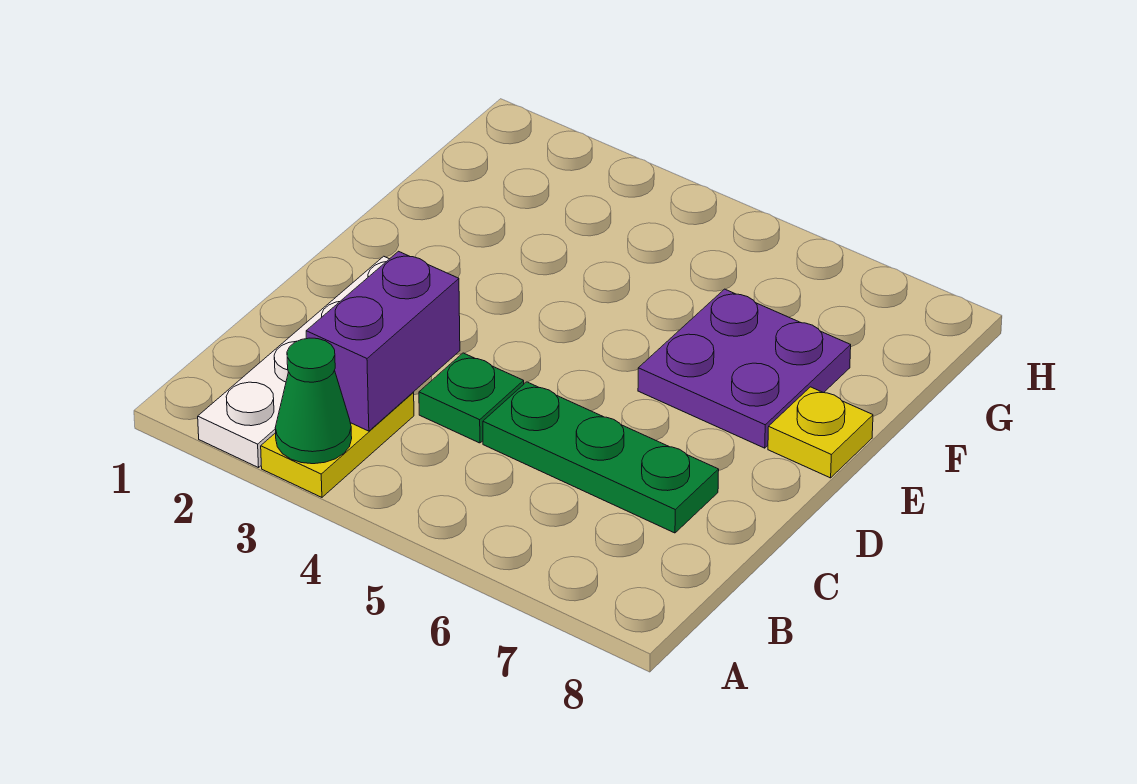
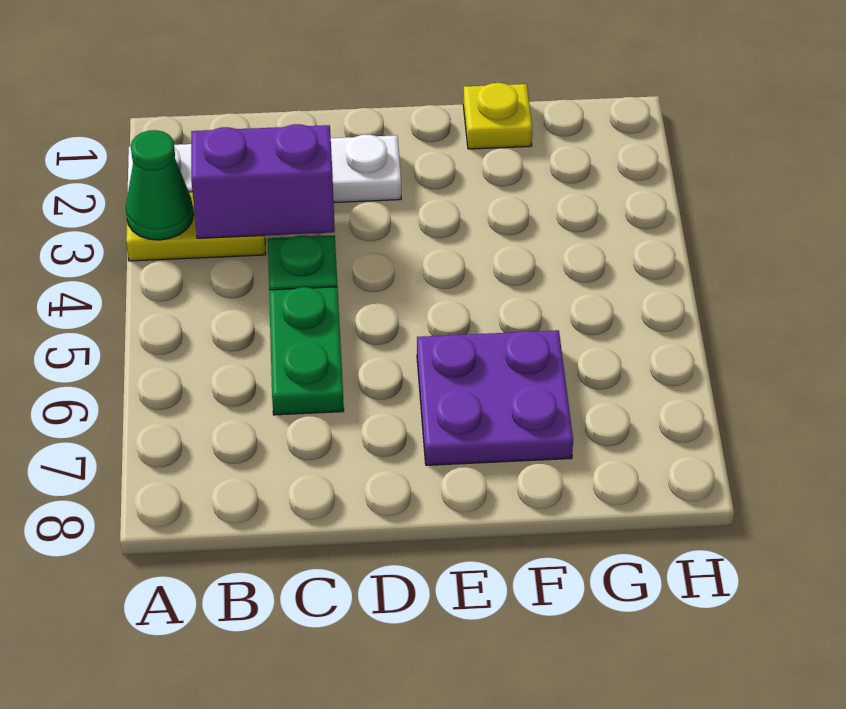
green plate C5:C7 level 1 -> green plate C5:C6 level 1
yellow plate E8 level 1 -> yellow plate F1 level 1

